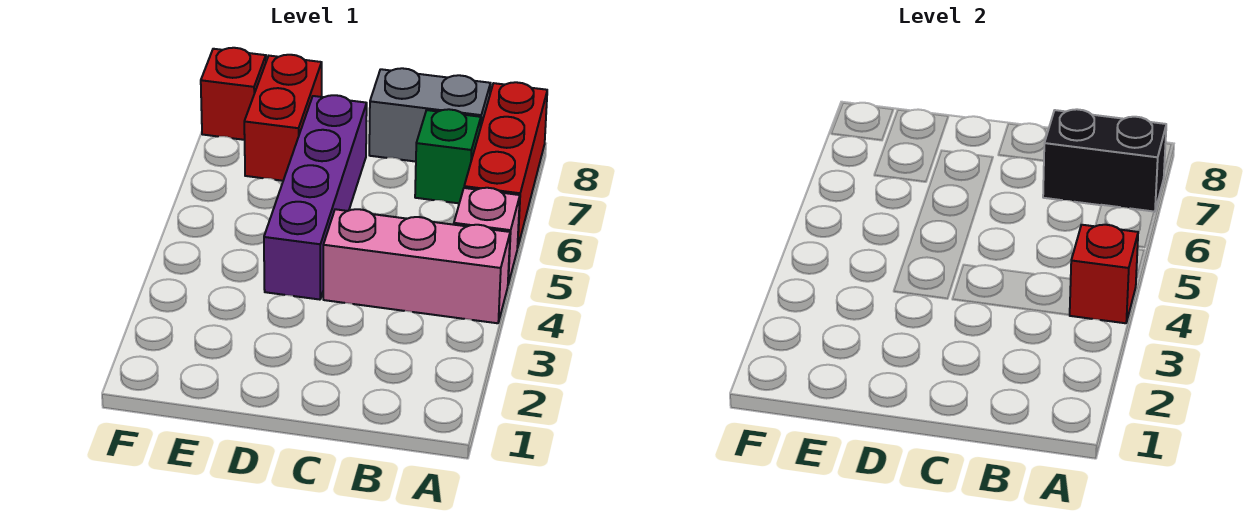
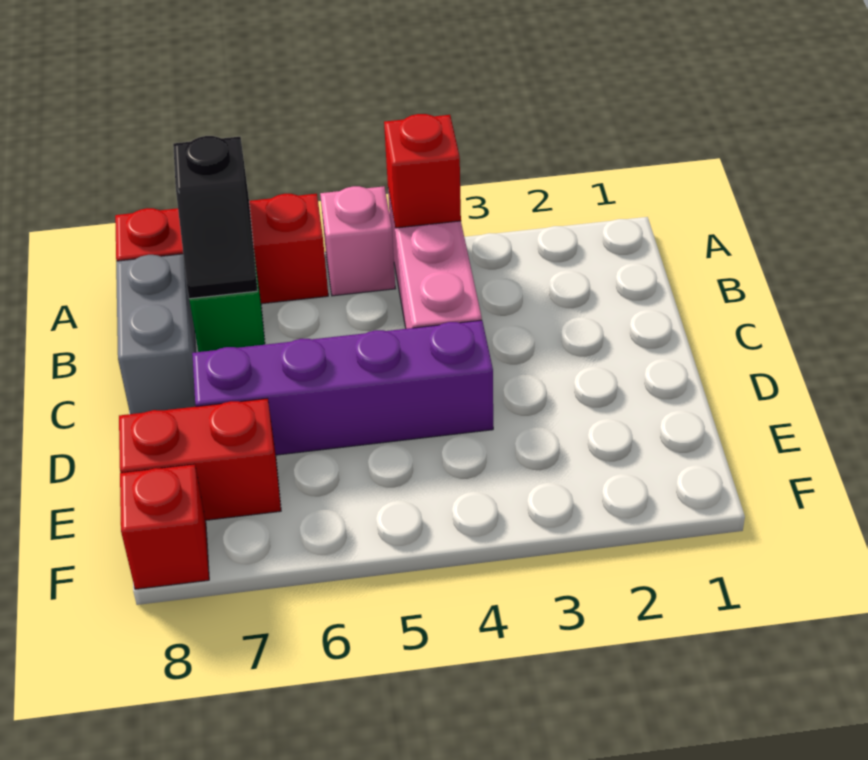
black brick A7:B7 level 2 -> black slope A7:B7 level 2 top A

